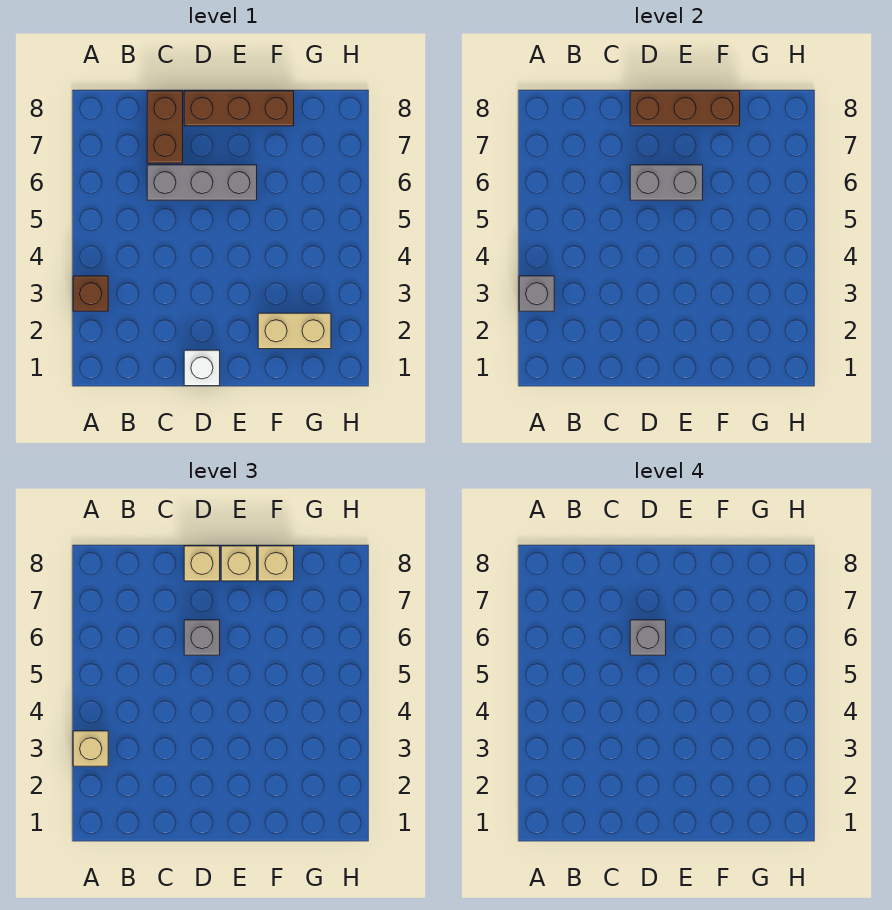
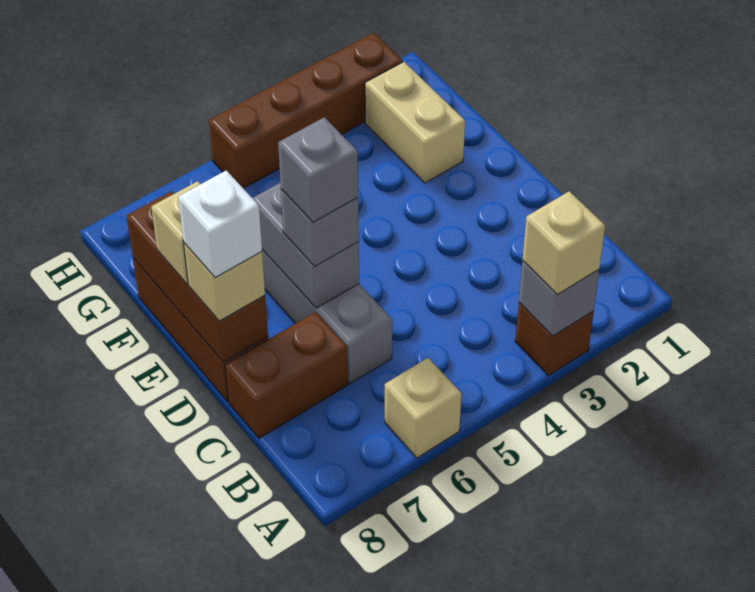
white brick D1 level 1 -> white brick D8 level 4
tan brick F8 level 3 -> tan brick A6 level 1
none -> brown brick H2:H5 level 1

